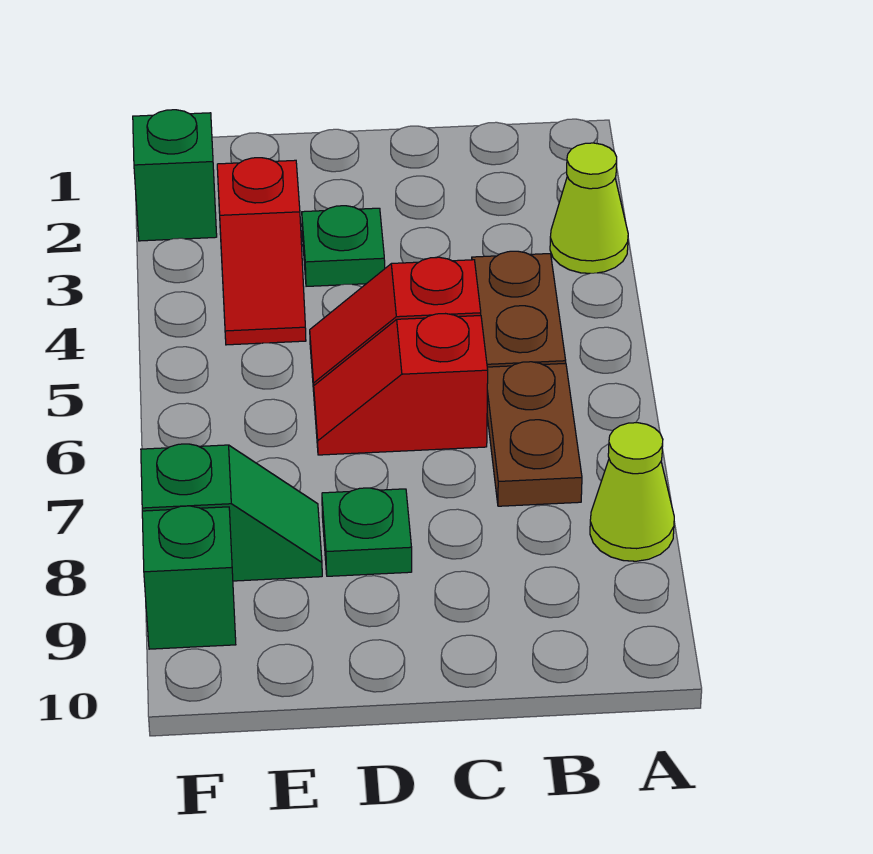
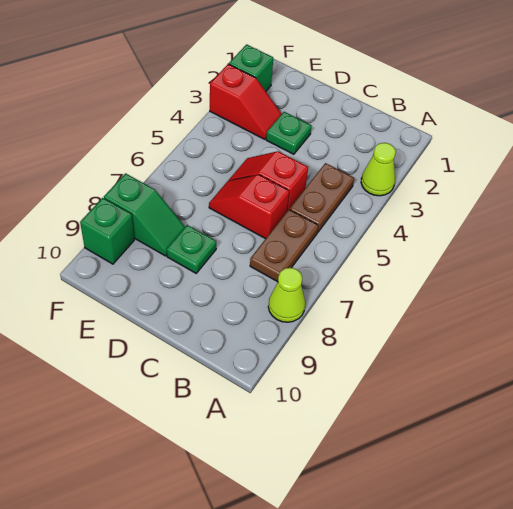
red slope E3:E4 level 1 top 3 -> red slope E3:F3 level 1 top F

